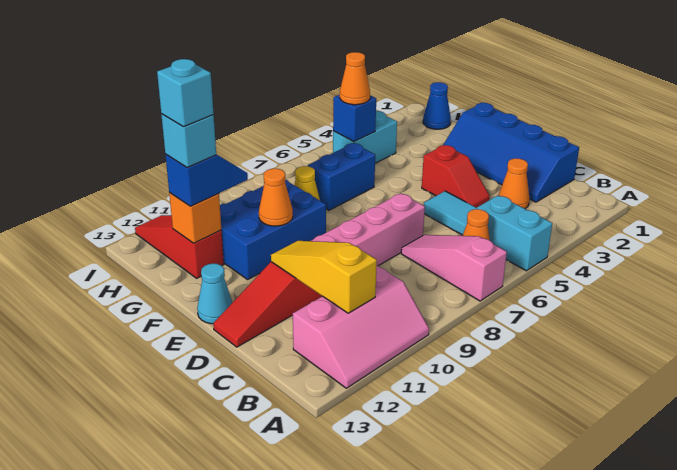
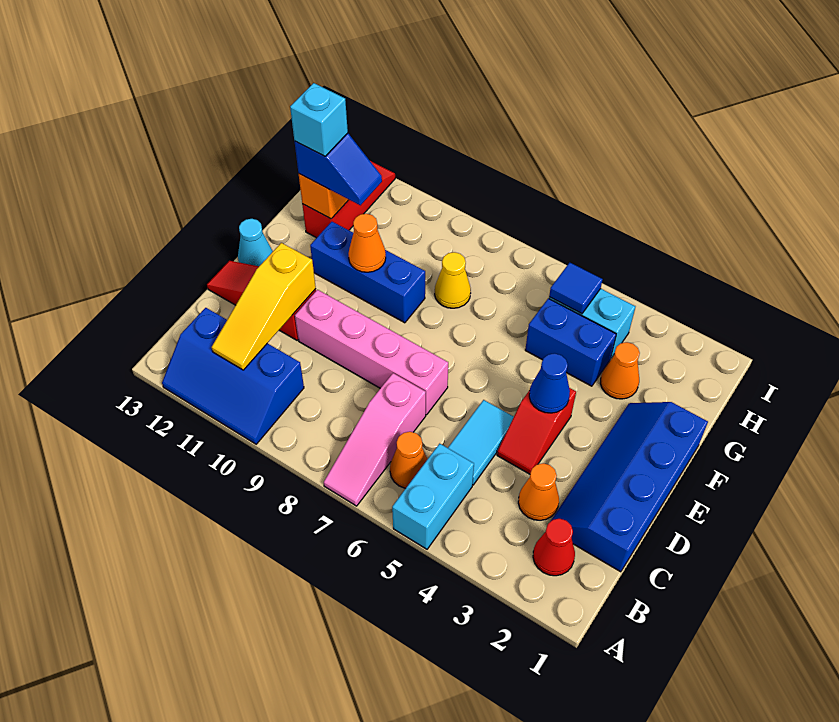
pink slope A7:C7 level 1 top A -> pink slope A7:C7 level 1 top C
pink slope A10:B12 level 1 top B -> blue slope A10:B12 level 1 top B
none -> red cone B2 level 1
yellow slope B11:D11 level 2 top B -> yellow slope B11:D11 level 2 top D
blue brick F9:G11 level 1 -> blue brick F9:F11 level 1
blue brick G6:G7 level 1 -> blue brick G4:G5 level 1
cyan brick G12 level 5 -> none
blue cone H1 level 1 -> blue cone E4 level 2
blue brick H5 level 2 -> blue tile H5 level 2
orange cone H5 level 3 -> orange cone G3 level 1

